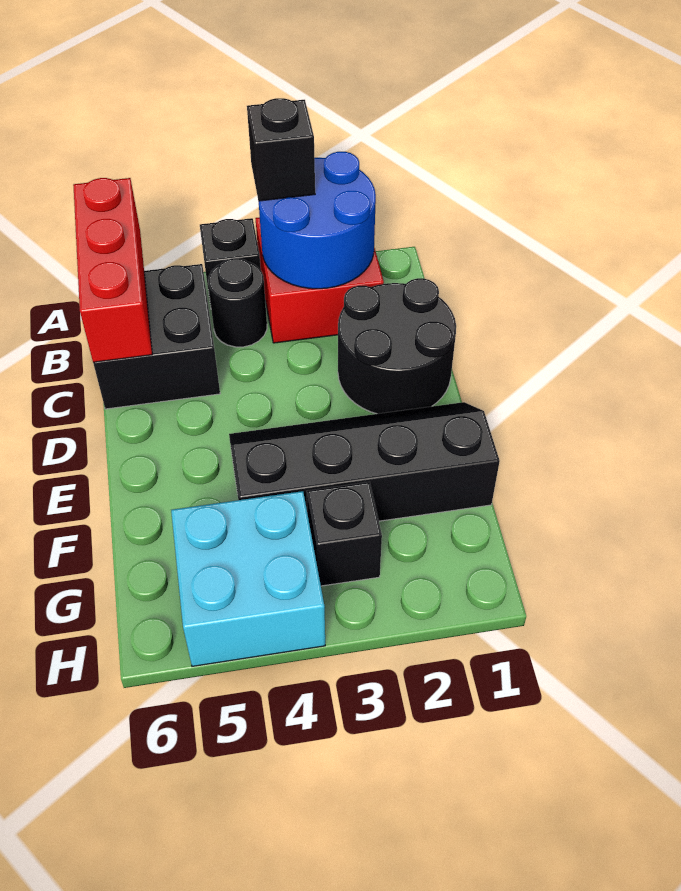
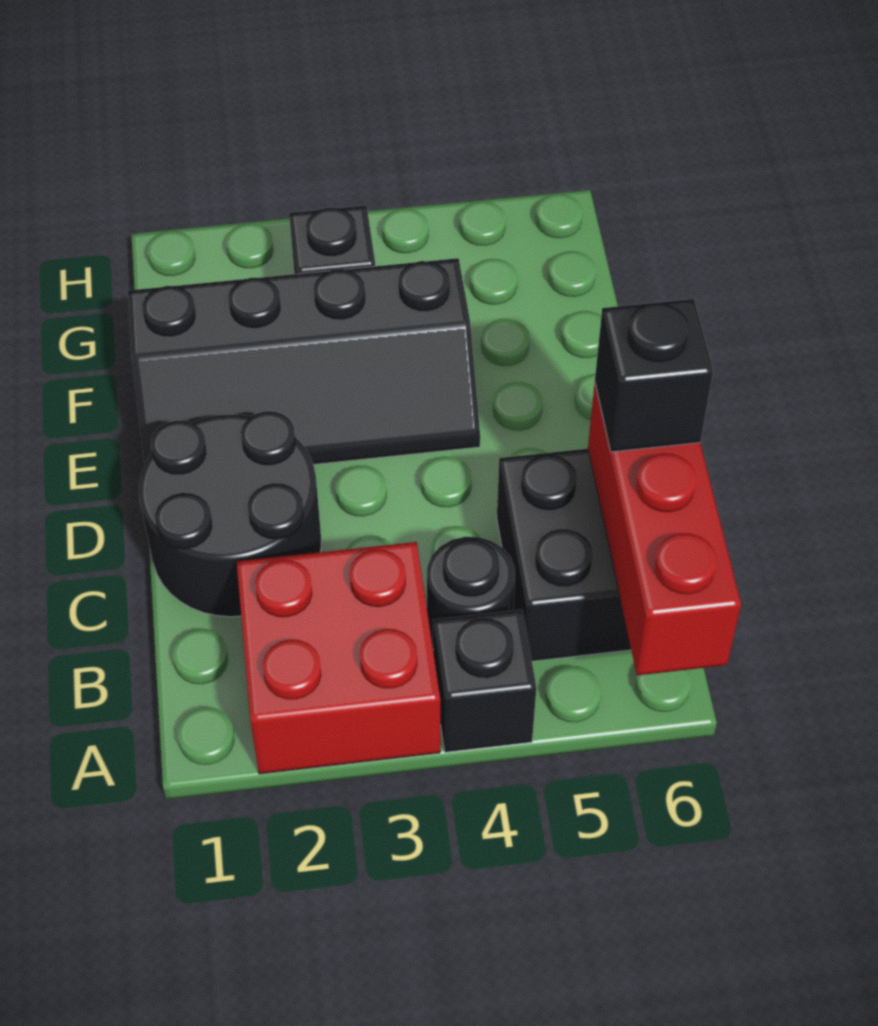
blue round brick A2:B3 level 2 -> none
black brick A3 level 3 -> black brick C6 level 3
cyan brick G4:H5 level 1 -> none

